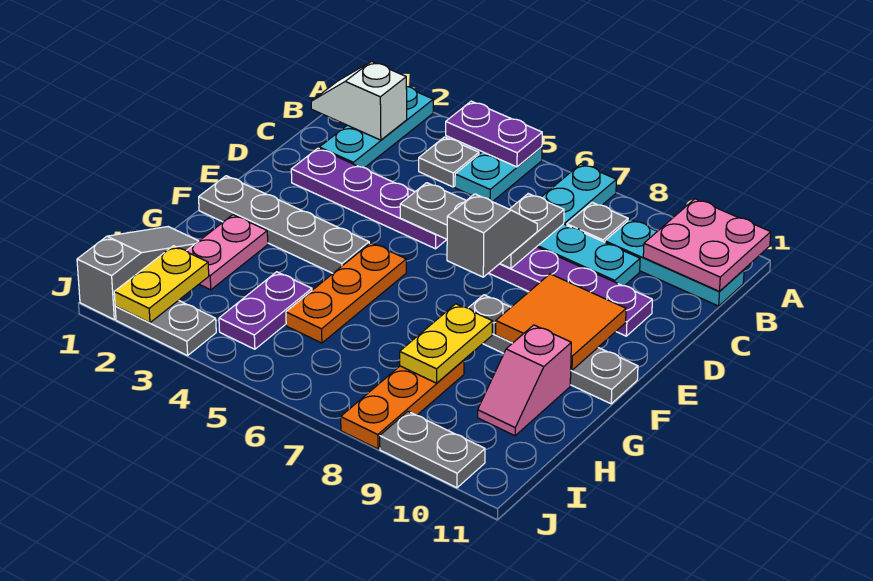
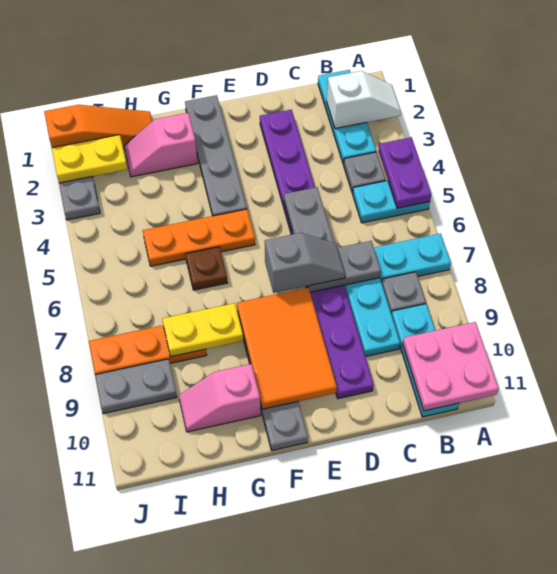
cyan plate A2:C2 level 1 -> cyan plate B1:B3 level 1
white slope B1:B2 level 2 top 2 -> white slope A2:B2 level 2 top B
orange tile E9:F10 level 2 -> orange tile E8:F10 level 2
pink plate G2:H2 level 1 -> pink slope G2:H2 level 1 top G
none -> brown plate G6 level 1
grey slope H1:J1 level 1 top J -> orange slope H1:J1 level 1 top J
purple plate H4:I4 level 1 -> none
grey plate J9:J10 level 1 -> grey plate I9:J9 level 1

